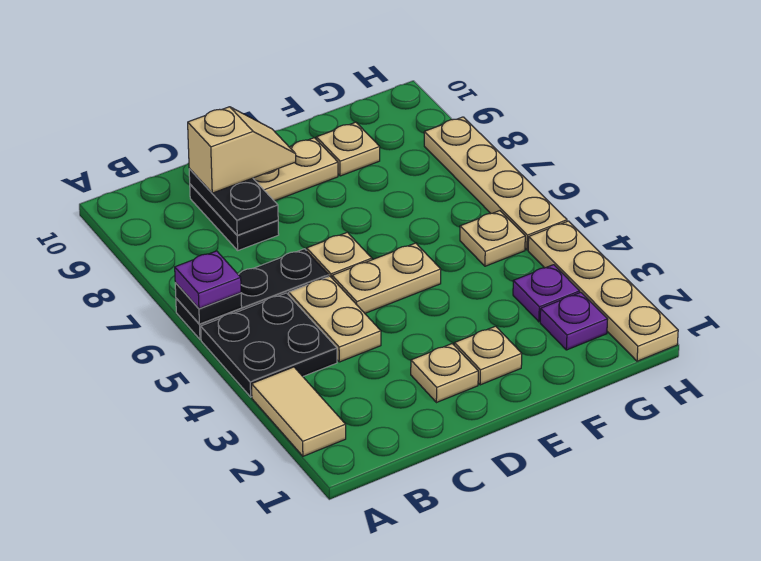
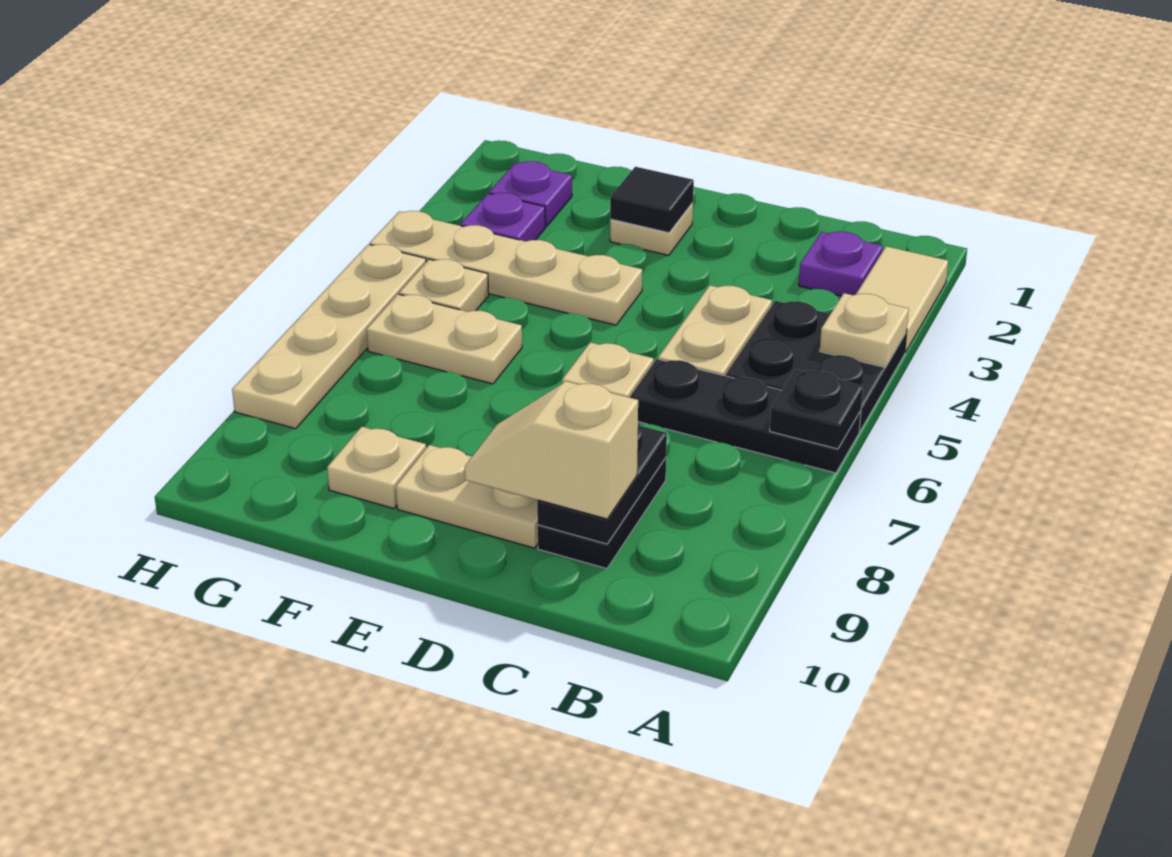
purple plate A6 level 3 -> purple plate B2 level 1
tan plate D2 level 1 -> tan plate A4 level 2
tan plate D5:E5 level 1 -> tan plate F6:G6 level 1
none -> black tile E2 level 2
tan plate H1:H4 level 1 -> tan plate E4:H4 level 1

